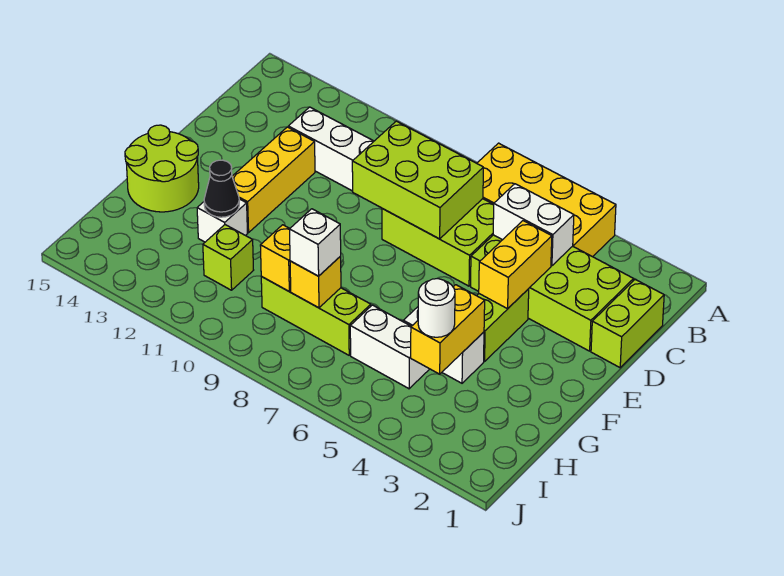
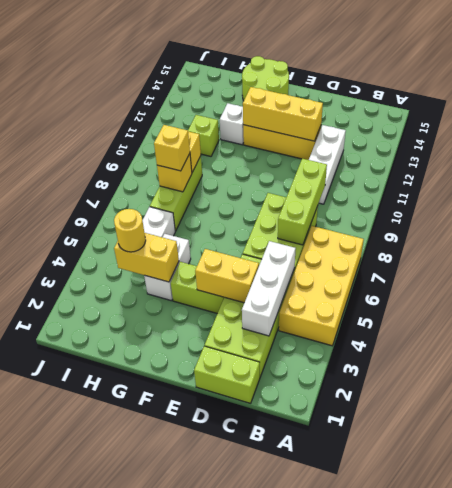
white brick C4:C5 level 2 -> white brick C3:C5 level 2
lime brick C7:D9 level 2 -> lime brick C7:C9 level 2
none -> yellow brick D12:F12 level 2
black cone G12 level 2 -> none
white round brick H4 level 3 -> yellow round brick H4 level 3
white brick H8 level 3 -> yellow brick H8 level 3

